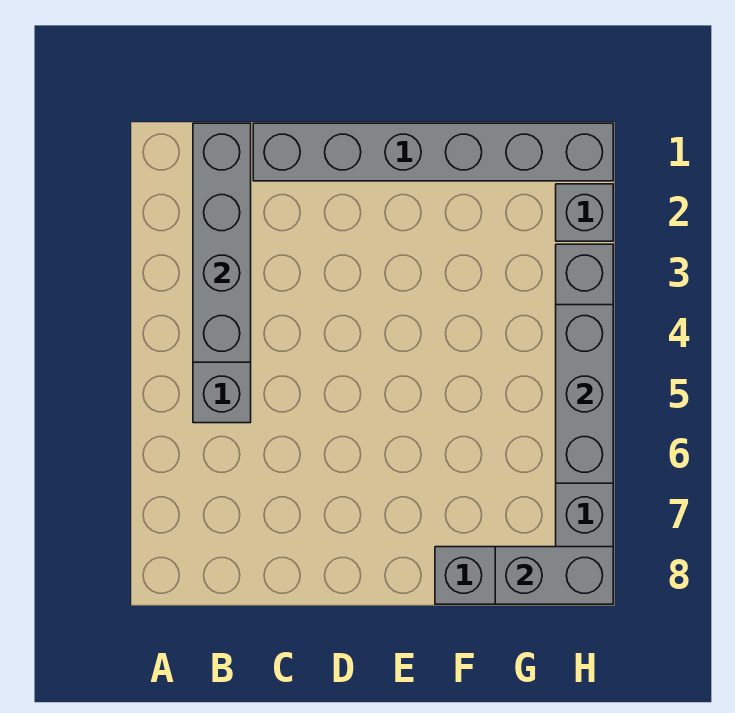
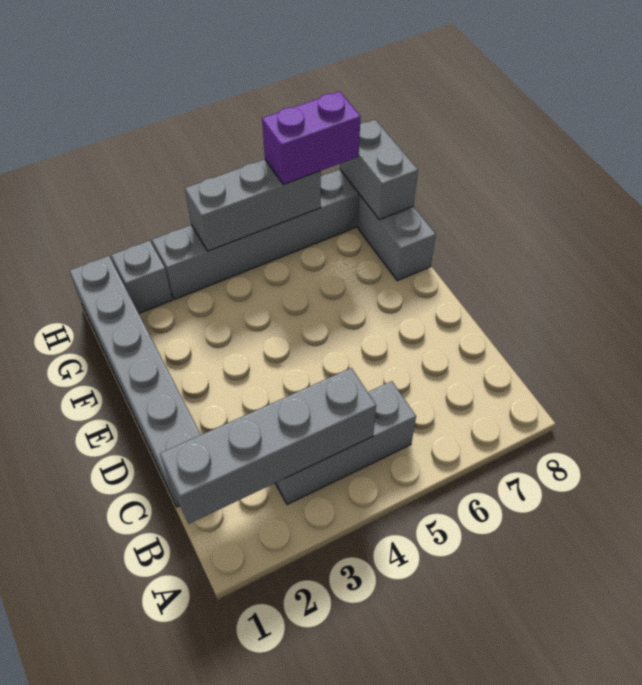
none -> purple brick H6:H7 level 3

